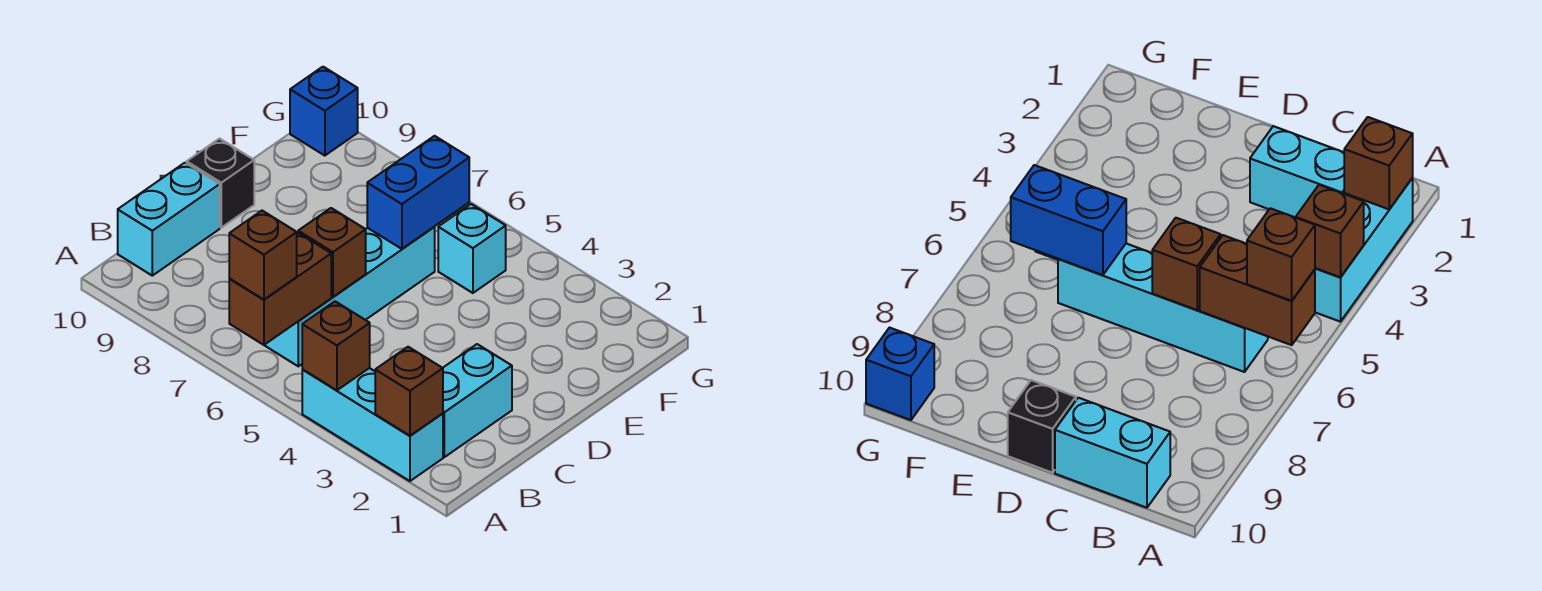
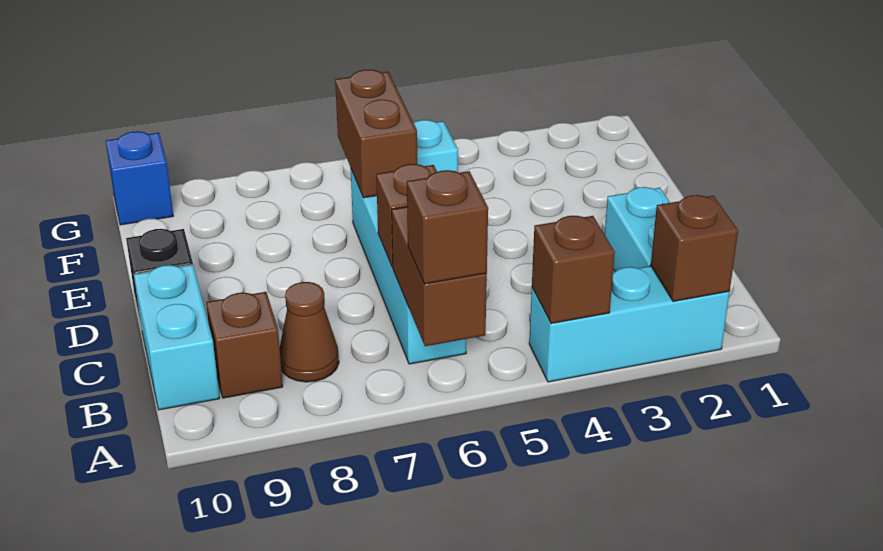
none -> brown cone B8 level 1
none -> brown brick B9 level 1
blue brick E6:F6 level 2 -> brown brick E6:F6 level 2

